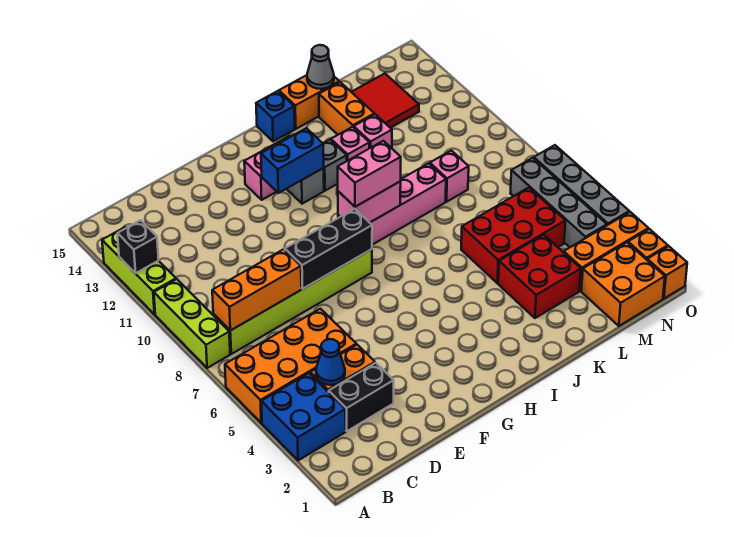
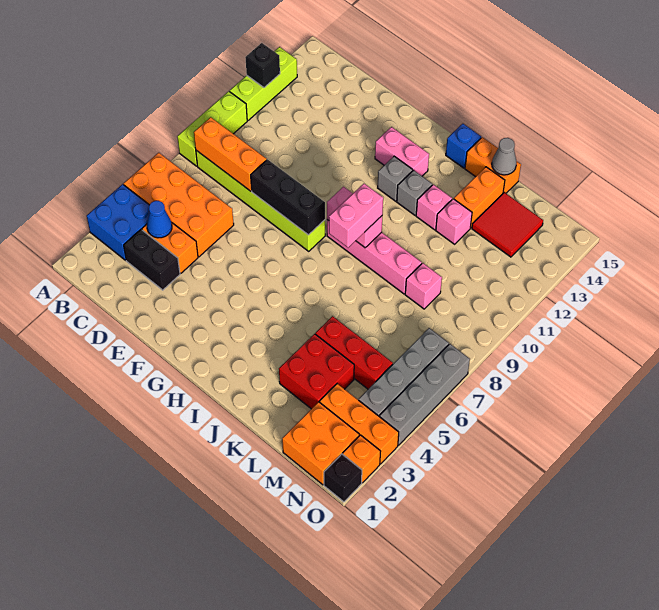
blue brick G12:H12 level 2 -> none
pink brick H9:I9 level 3 -> pink brick I8:I9 level 3
red brick K5:M6 level 1 -> red brick K5:M5 level 1
orange brick O1 level 1 -> black brick O1 level 1

